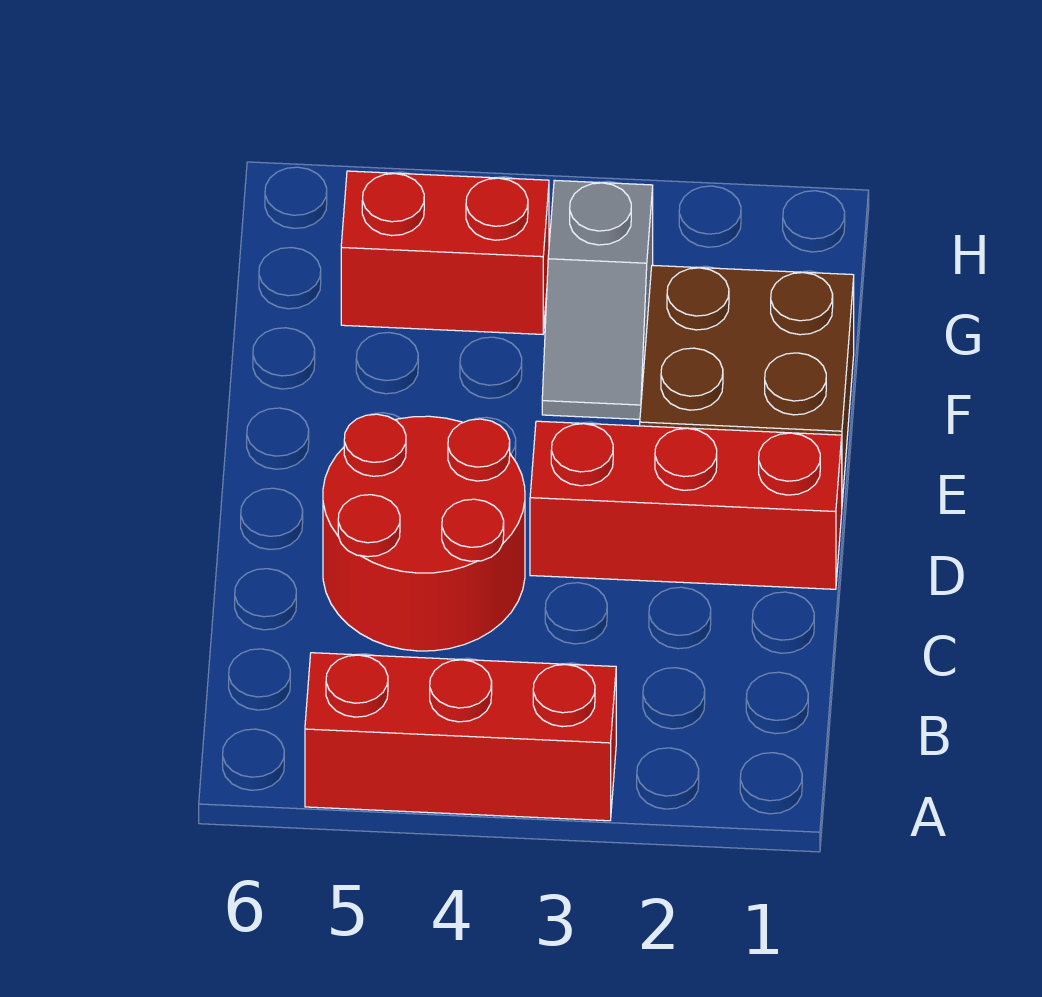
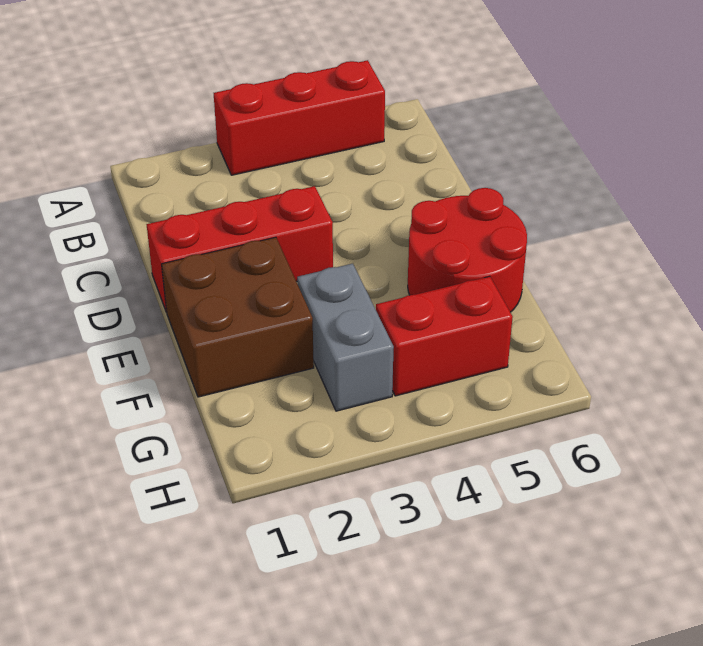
red round brick C4:D5 level 1 -> red round brick E5:F6 level 1
grey slope F3:G3 level 1 top G -> grey brick F3:G3 level 1

